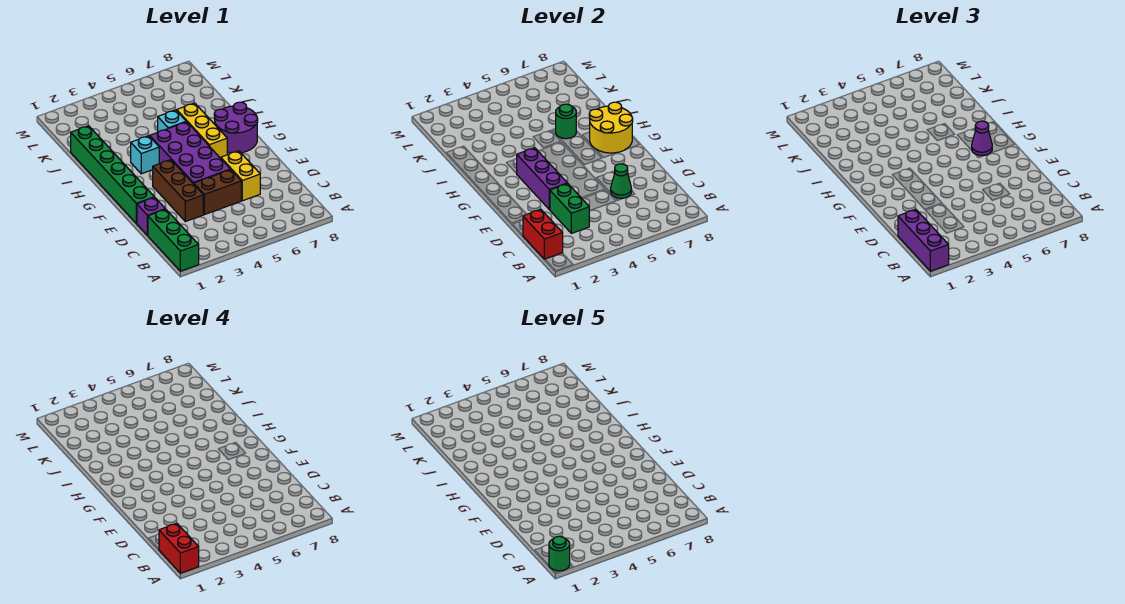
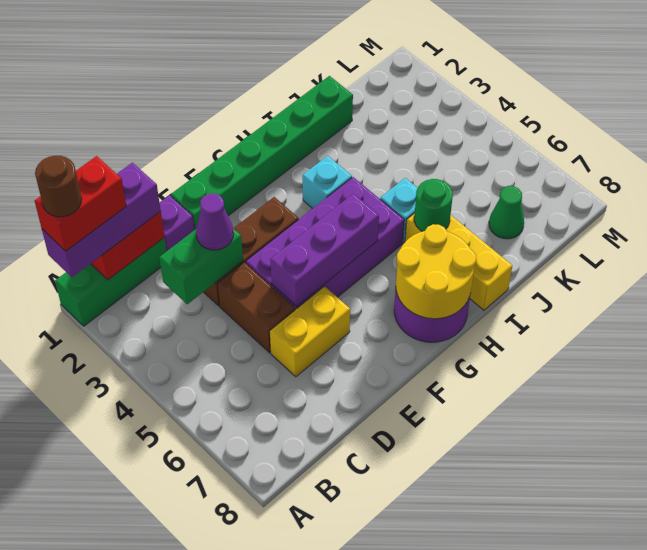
green round brick A1 level 5 -> brown round brick A1 level 5
green cone D6 level 2 -> green cone K7 level 1
purple brick E3:G3 level 2 -> purple brick E5:G5 level 2
yellow brick G6:I6 level 1 -> yellow brick I6:I8 level 1
purple cone G7 level 3 -> purple cone D3 level 3

